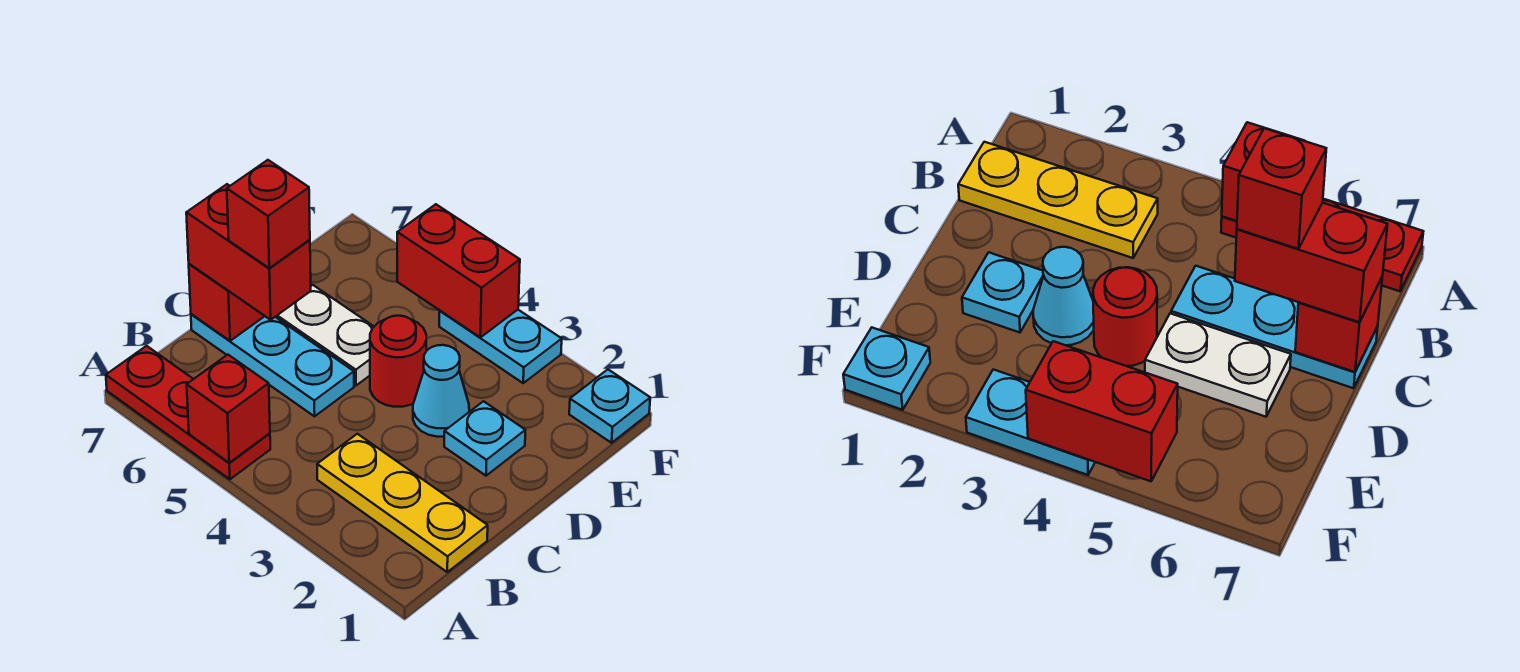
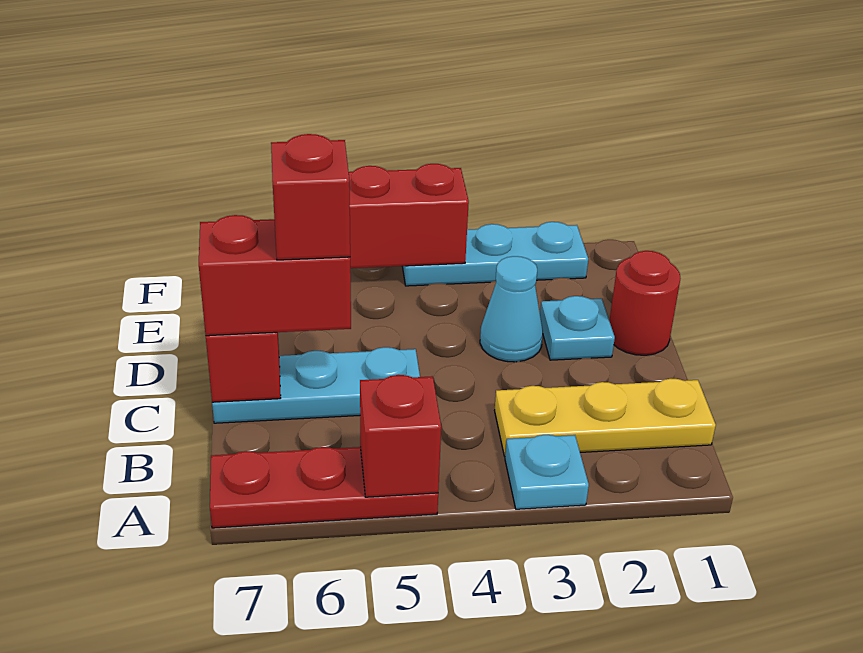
red round brick D4 level 1 -> red round brick D1 level 1
white plate D5:D6 level 1 -> none
cyan plate F1 level 1 -> cyan plate A3 level 1
cyan plate F3:F4 level 1 -> cyan plate F2:F4 level 1

